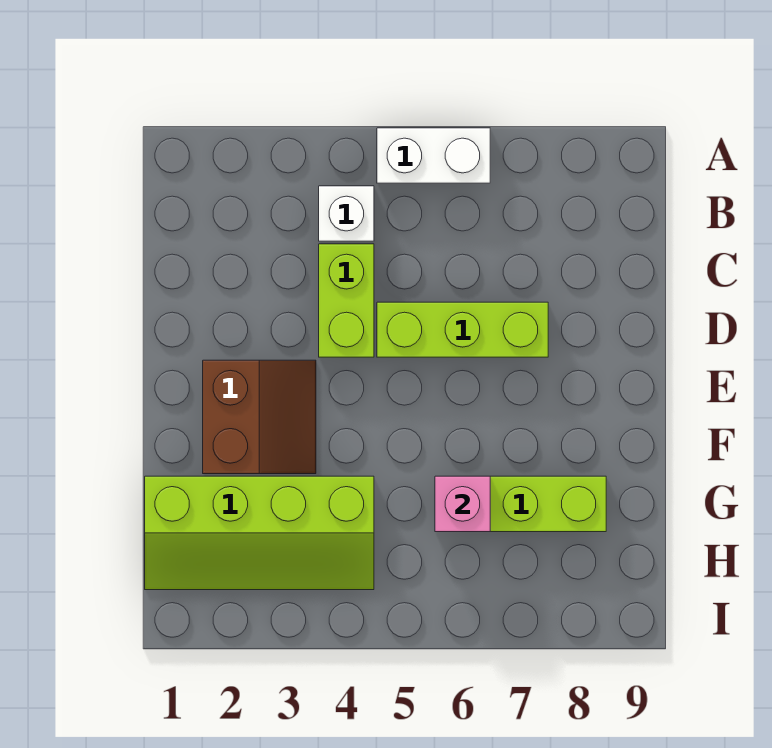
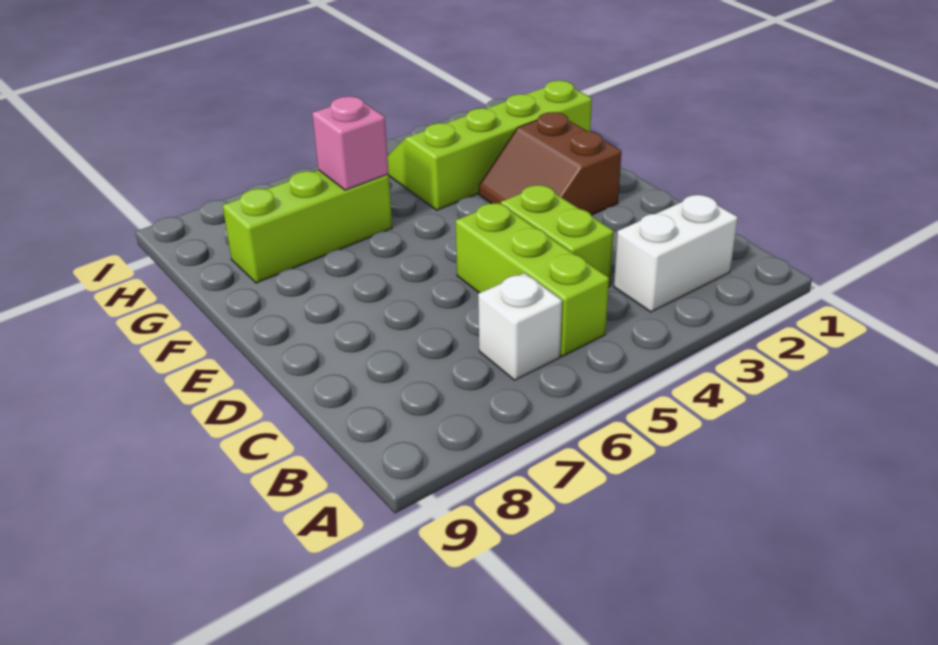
white brick A5:A6 level 1 -> white brick B2:B3 level 1
white brick B4 level 1 -> white brick B6 level 1
lime brick D5:D7 level 1 -> lime brick B5:D5 level 1

